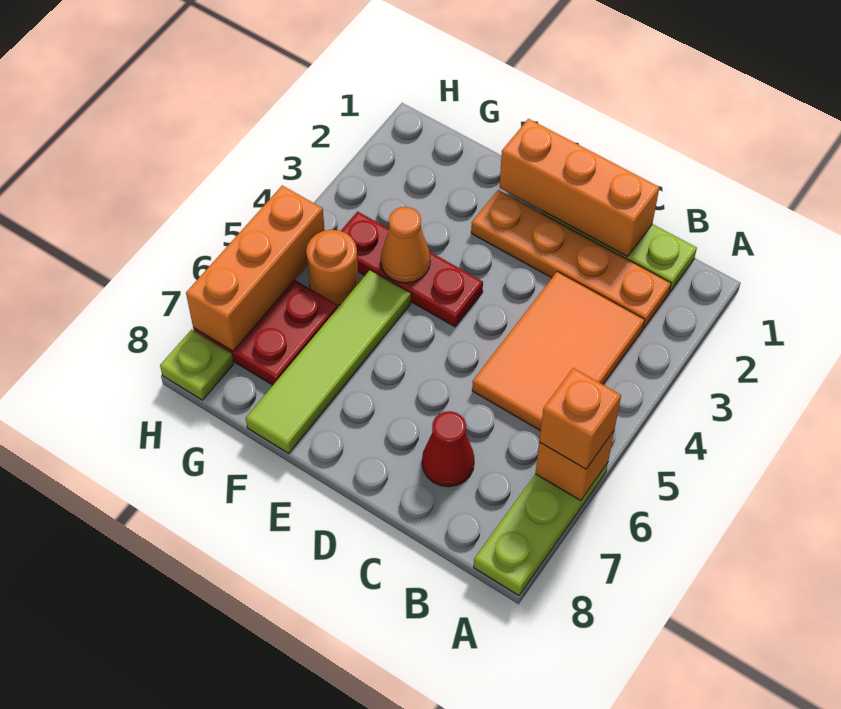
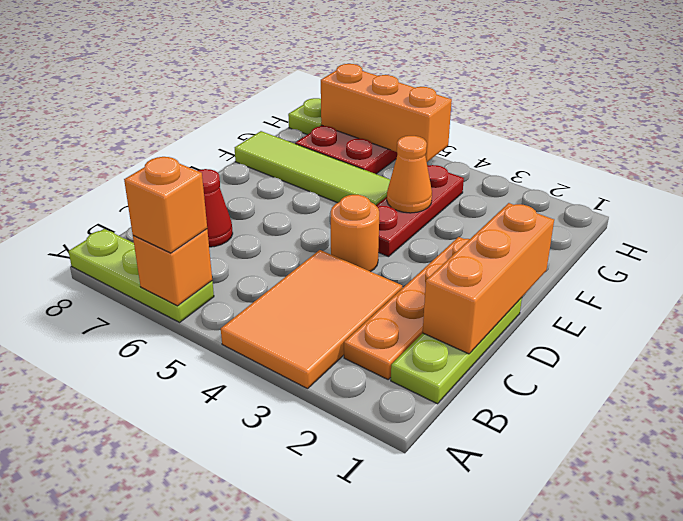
orange tile B3:C5 level 1 -> orange tile A3:C4 level 1
orange round brick G5 level 1 -> orange round brick D4 level 1

